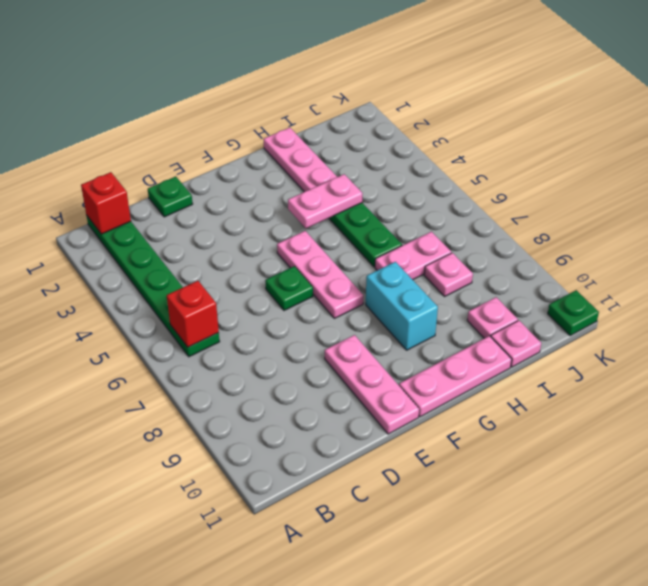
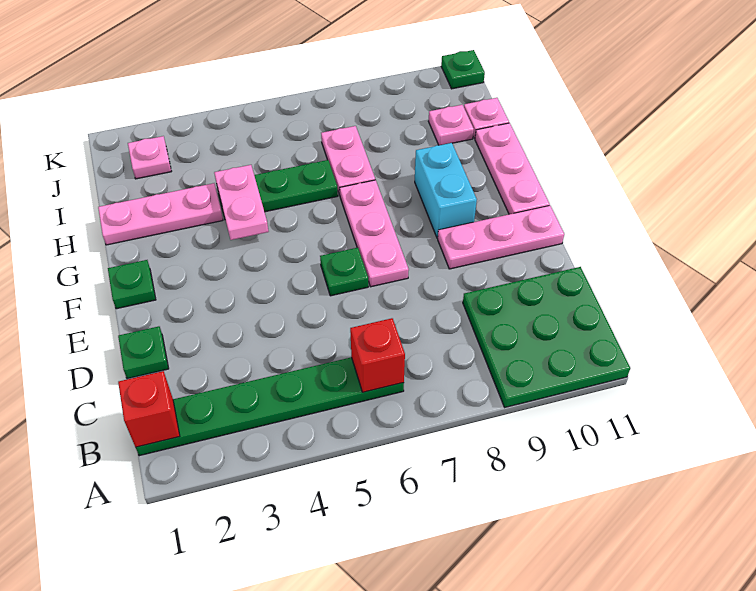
none -> green plate A9:C11 level 1
none -> green plate F1 level 1
pink plate F5:F7 level 1 -> pink plate E7:G7 level 1
cyan brick G8:G9 level 1 -> cyan brick F9:G9 level 1
pink plate I8 level 1 -> pink plate J2 level 1

